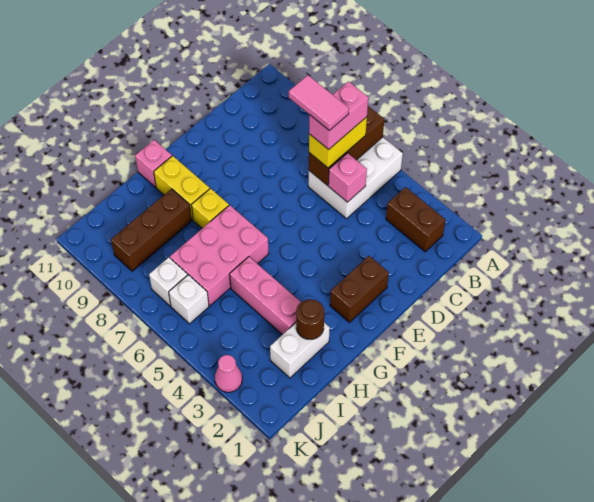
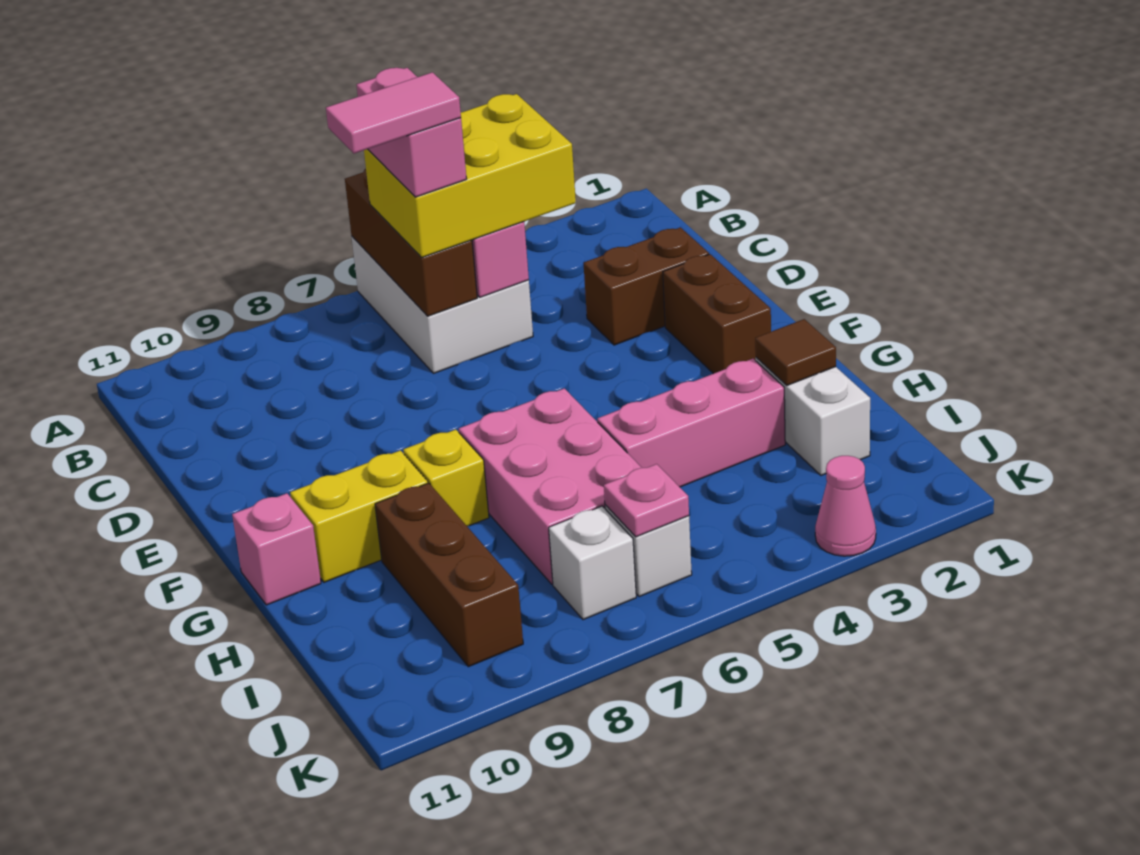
brown brick B2:B3 level 1 -> brown brick D2:D3 level 1
yellow brick B6:C6 level 3 -> yellow brick B4:C6 level 3
brown round brick H2 level 2 -> brown tile H2 level 2
none -> pink plate J6 level 2

